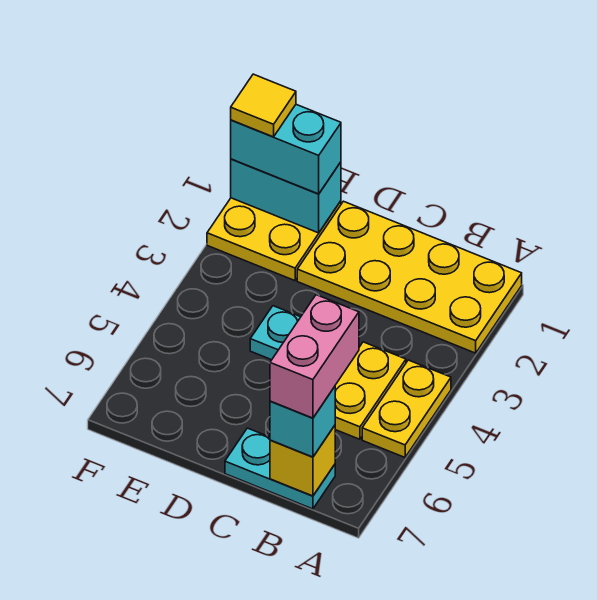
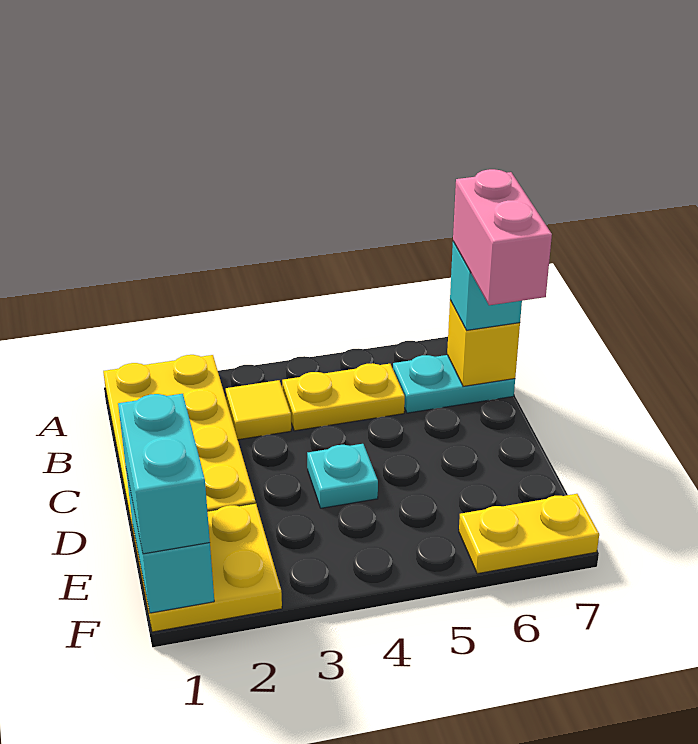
yellow plate A4:A5 level 1 -> yellow plate F6:F7 level 1
pink brick B6:B7 level 4 -> pink brick B7:C7 level 4
cyan plate B7:C7 level 1 -> cyan plate B6:B7 level 1
yellow tile F1 level 4 -> yellow tile B3 level 1

